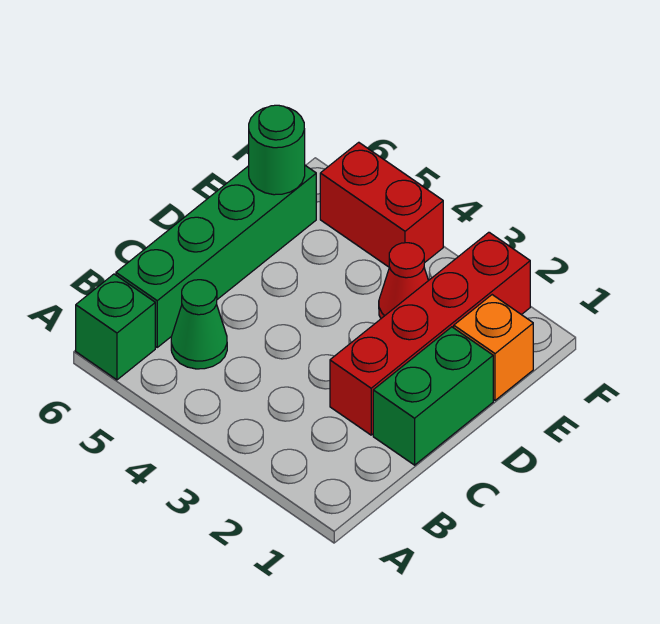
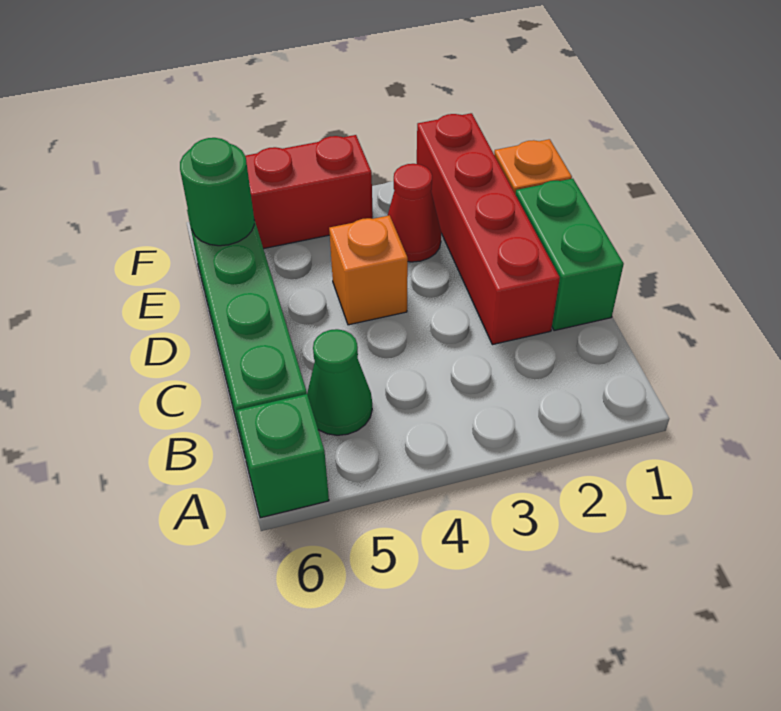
none -> orange brick D4 level 1

